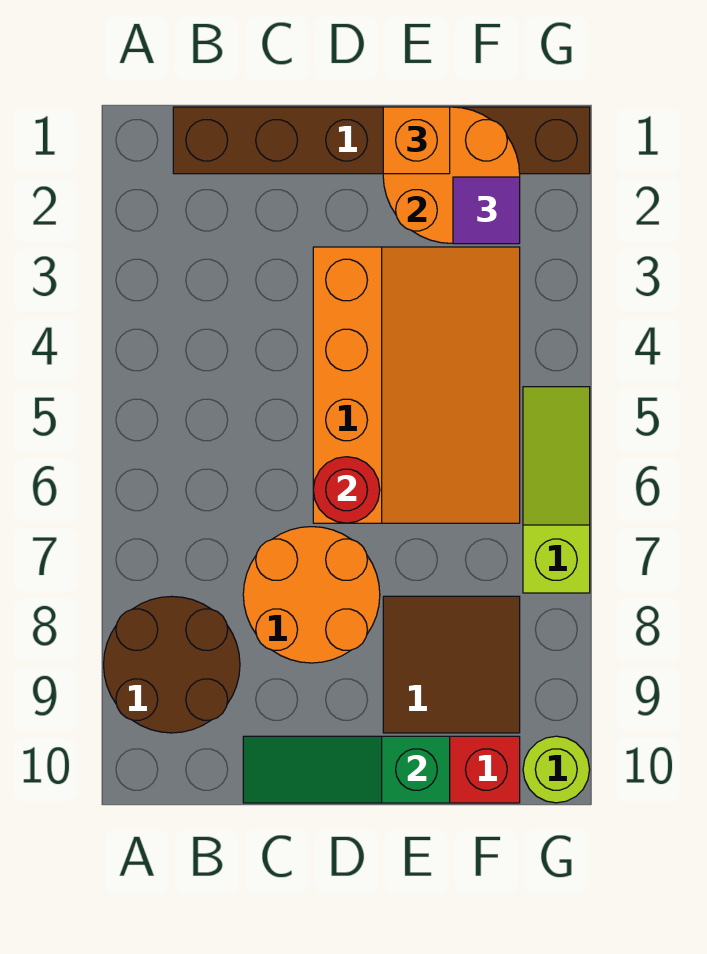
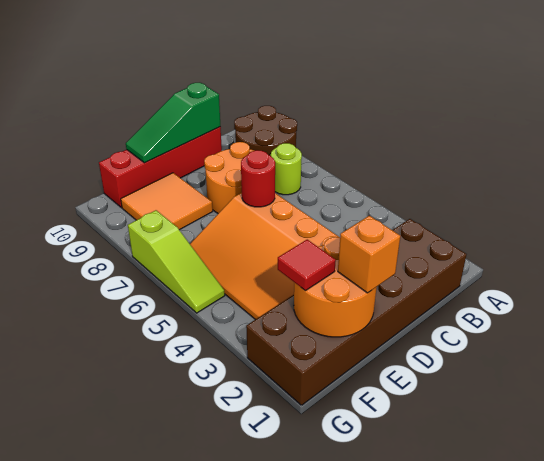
brown brick B1:G1 level 1 -> brown brick B1:G2 level 1
green slope C10:E10 level 2 top E -> green slope C10:E10 level 2 top C
brown tile E8:F9 level 1 -> orange tile E8:F9 level 1
purple tile F2 level 3 -> red tile F2 level 3
lime round brick G10 level 1 -> lime round brick B7 level 1

